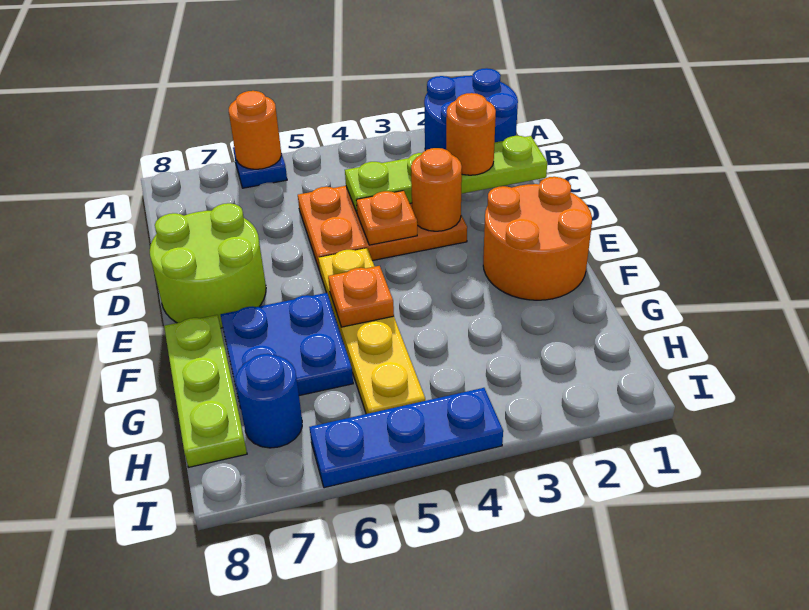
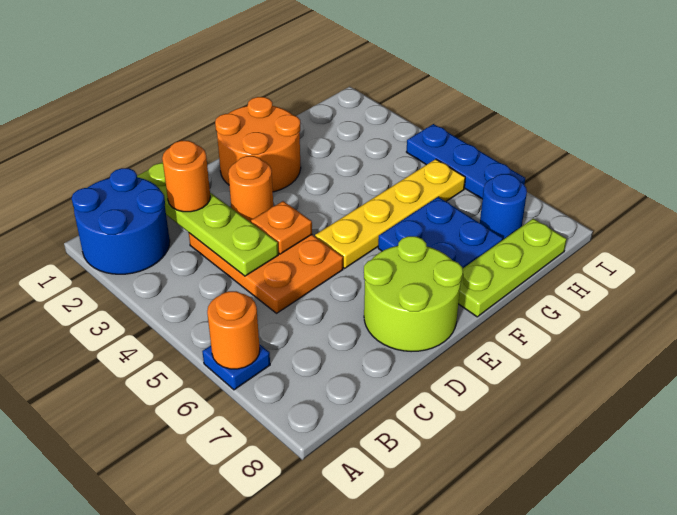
orange plate F5 level 2 -> none

